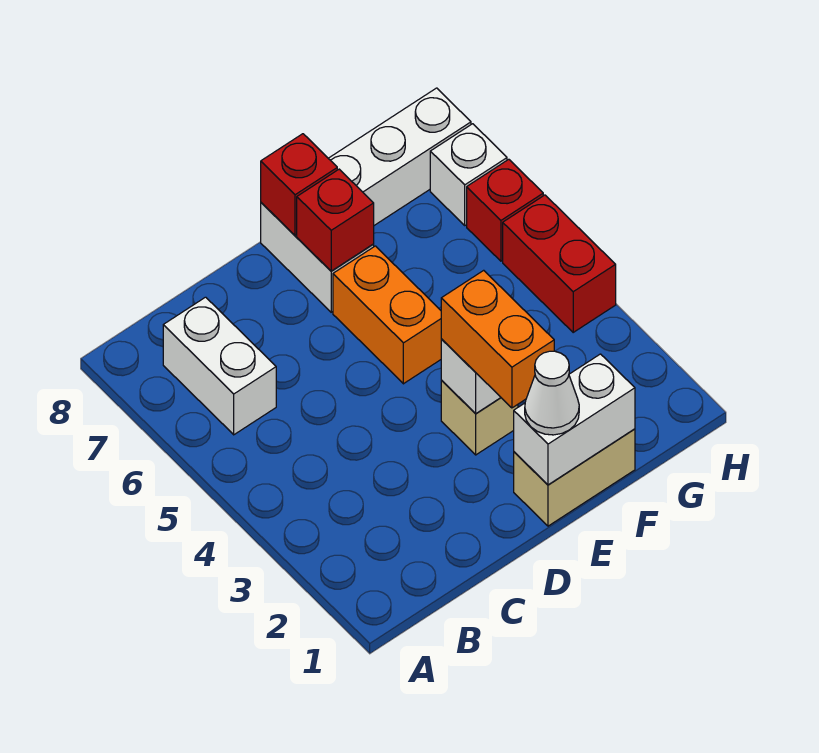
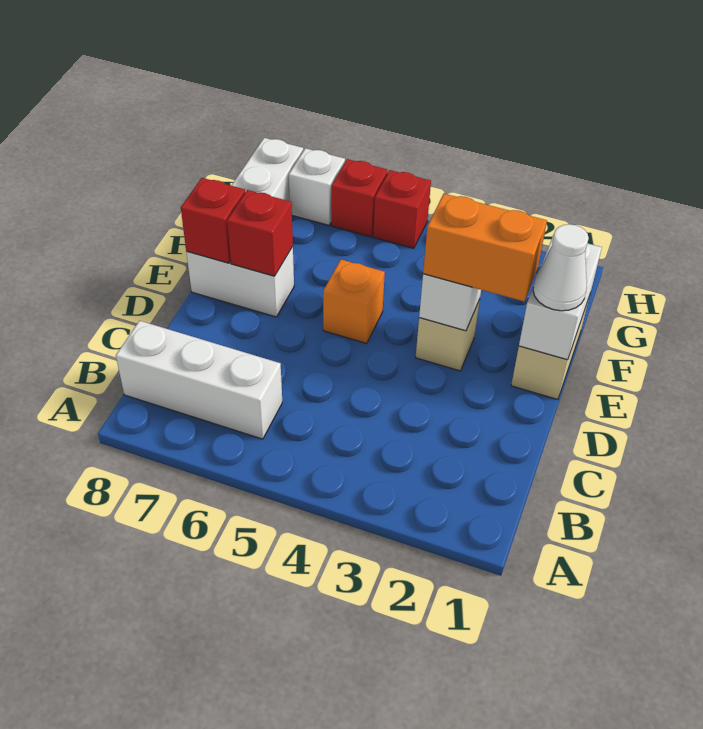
white brick B6:B7 level 1 -> white brick B6:B8 level 1
orange brick E5:E6 level 1 -> orange brick E5 level 1
red brick H4:H5 level 1 -> red brick H5 level 1

